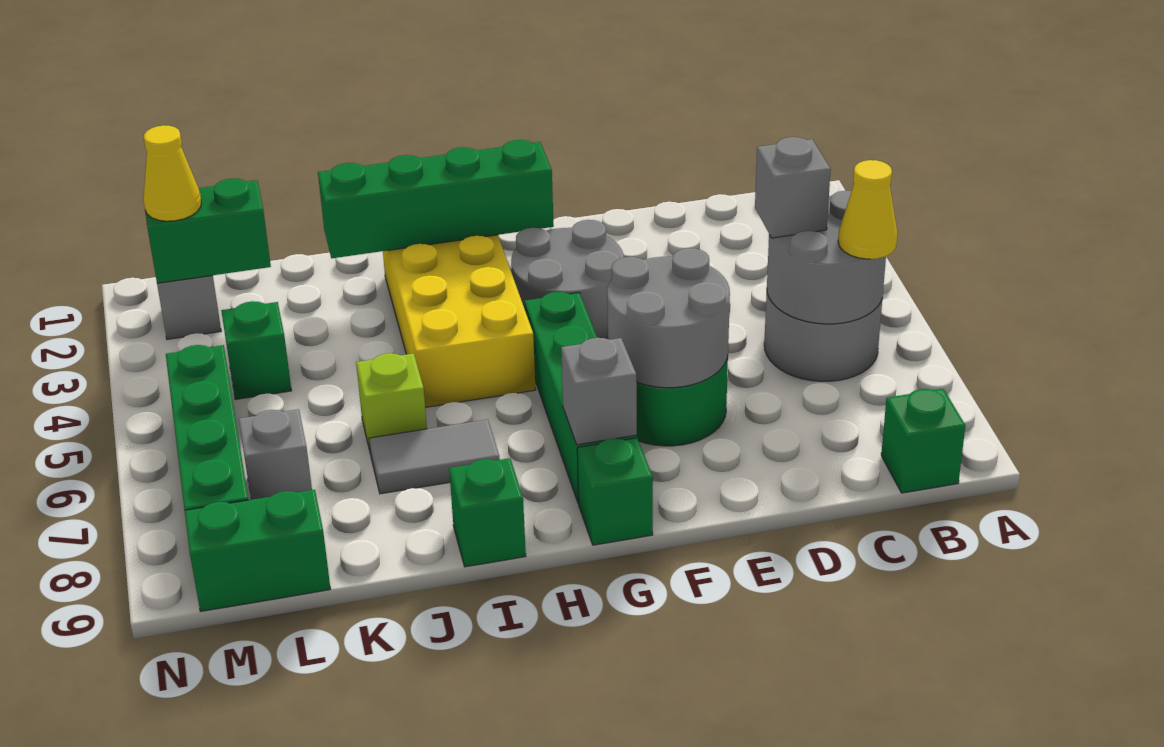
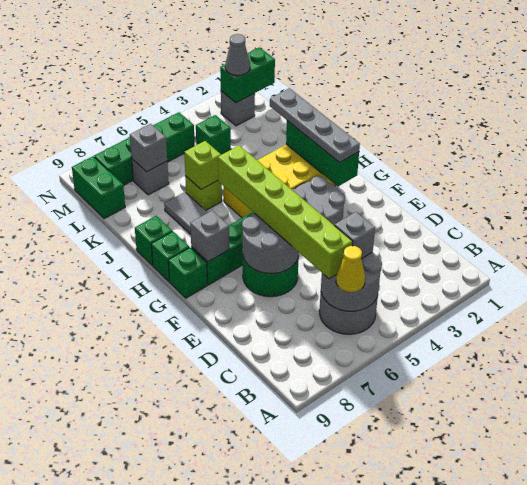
green brick B9 level 1 -> green brick H9 level 1
none -> lime brick C6:H6 level 3
green brick G2:J2 level 2 -> green brick G2:I2 level 2
none -> grey plate G2:J2 level 3
none -> lime brick J6 level 2
green brick L2:M2 level 2 -> green brick M1:M2 level 2
none -> grey brick L7 level 2
yellow cone M2 level 3 -> grey cone M2 level 3

